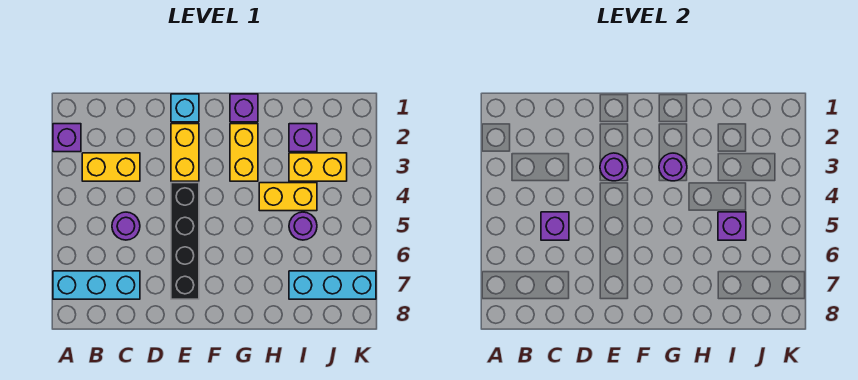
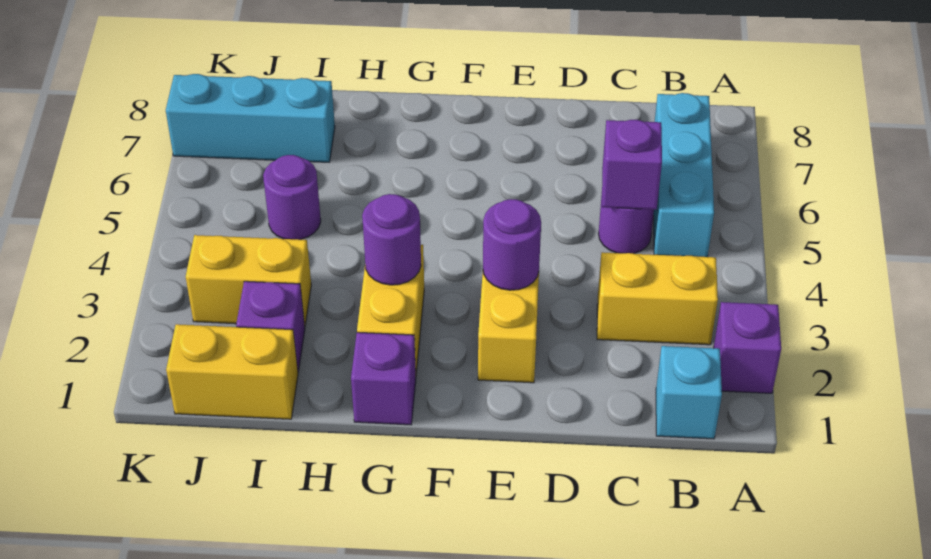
cyan brick A7:C7 level 1 -> cyan brick B5:B7 level 1
cyan brick E1 level 1 -> cyan brick B1 level 1
black brick E4:E7 level 1 -> none
yellow brick H4:I4 level 1 -> yellow brick I1:J1 level 1
purple brick I5 level 2 -> none

